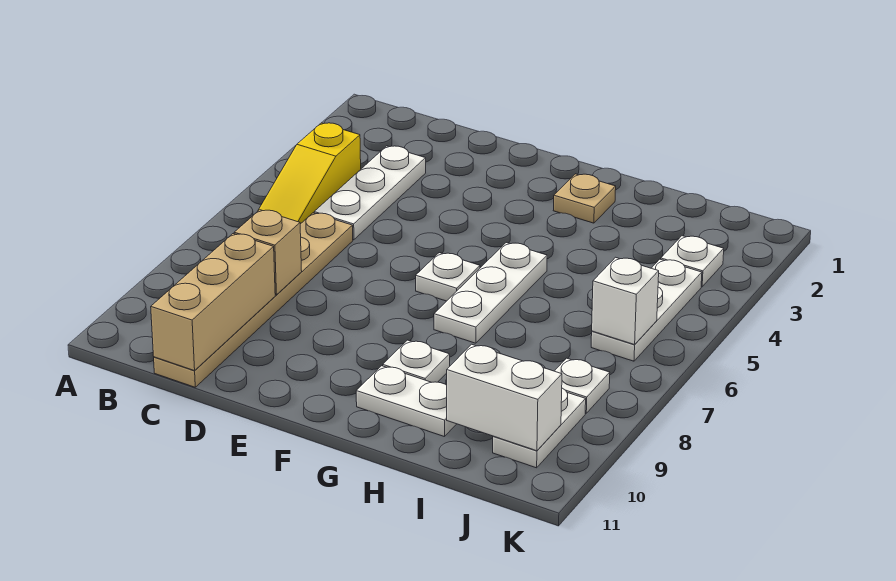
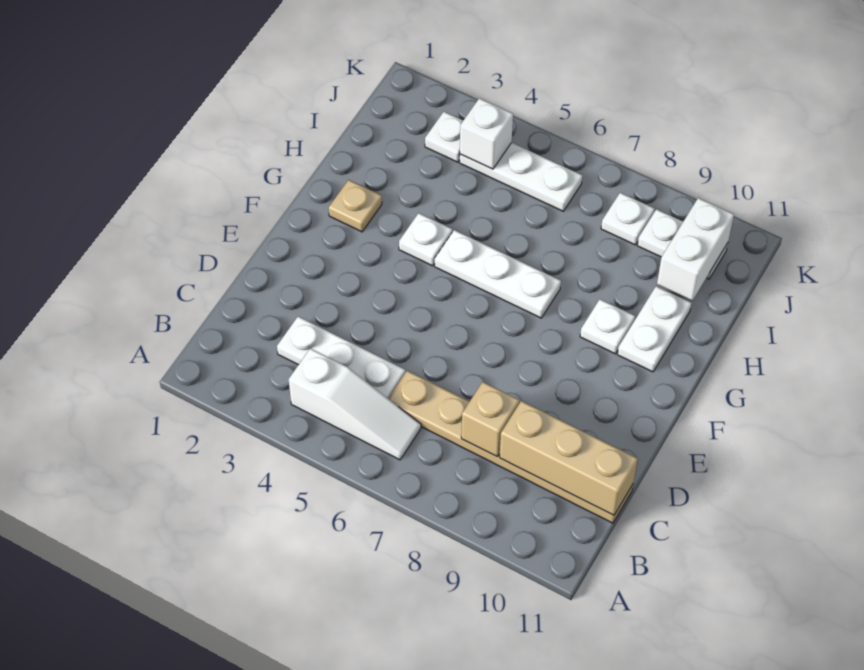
yellow slope B4:B6 level 1 top 4 -> white slope B4:B6 level 1 top 4
white plate F6 level 1 -> white plate G4 level 1
white brick J6 level 2 -> white brick J4 level 2

